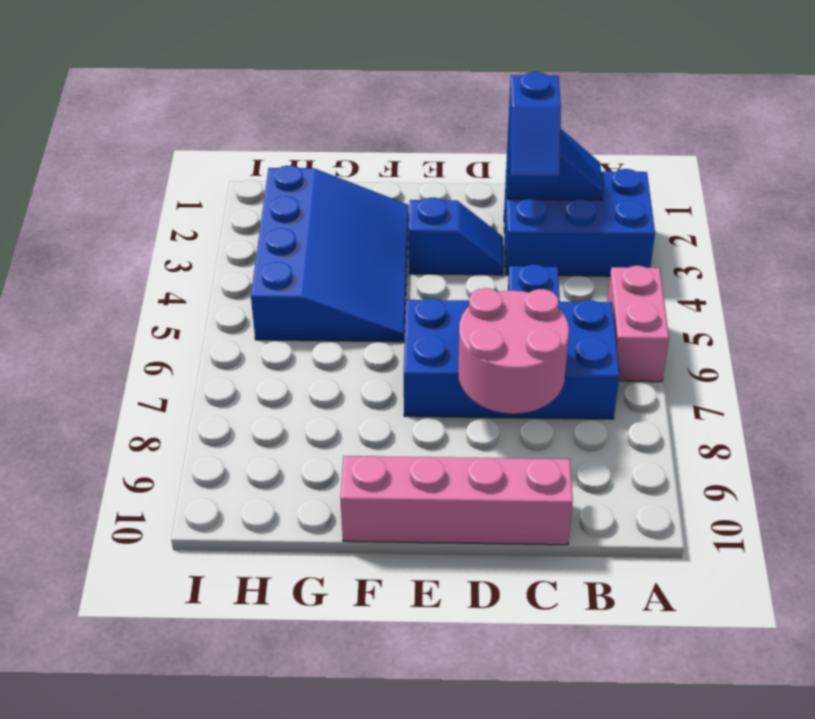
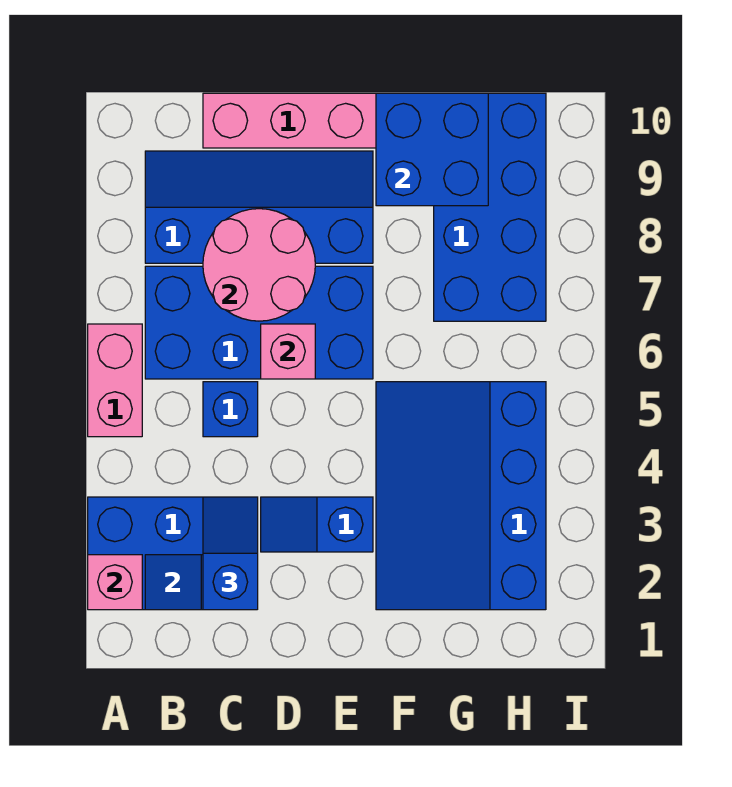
none -> pink brick A2 level 2
none -> blue slope B8:E9 level 1 top 8
none -> pink brick D6 level 2
none -> blue brick F9:G10 level 2
none -> blue brick G7:H10 level 1

